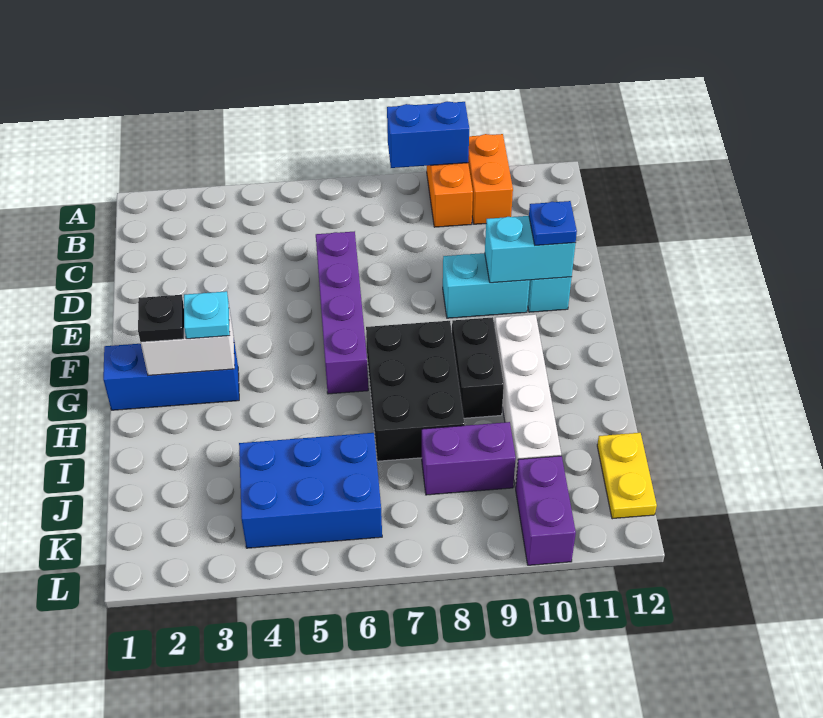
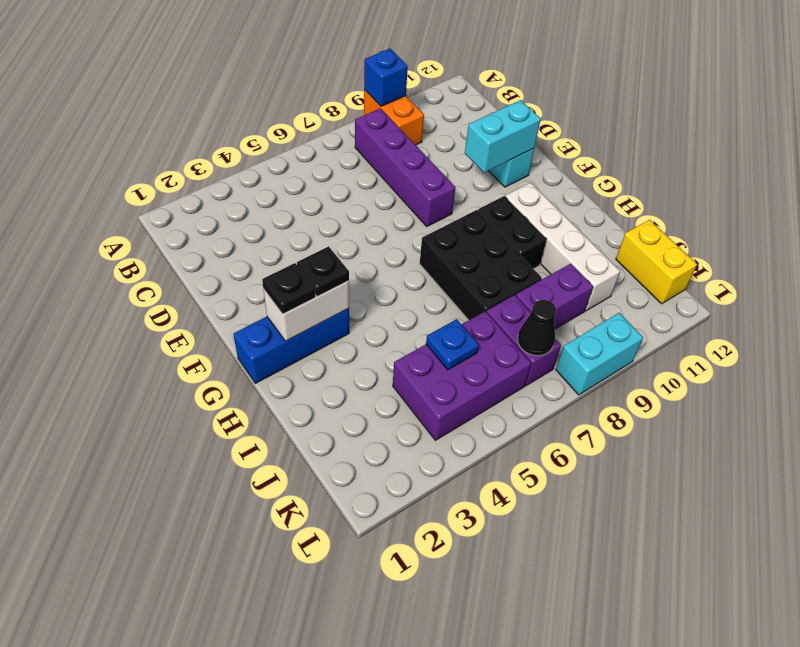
blue brick A8:A9 level 2 -> blue brick A9 level 2
orange brick A10:B10 level 1 -> none
purple brick D6:G6 level 1 -> purple brick B8:E8 level 1
cyan brick E9:E10 level 1 -> cyan brick L8:L9 level 1
blue plate E11 level 3 -> blue plate J5 level 2
cyan plate G3 level 3 -> black plate G3 level 3
blue brick J4:K6 level 1 -> purple brick J4:K6 level 1
yellow plate J12:K12 level 1 -> yellow brick J12:K12 level 1
none -> black cone K7 level 2
purple brick K10:L10 level 1 -> purple brick J7:K7 level 1

